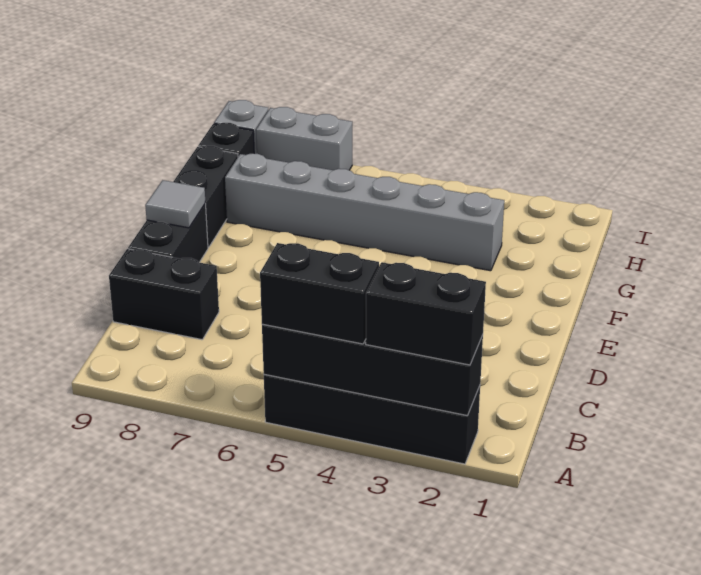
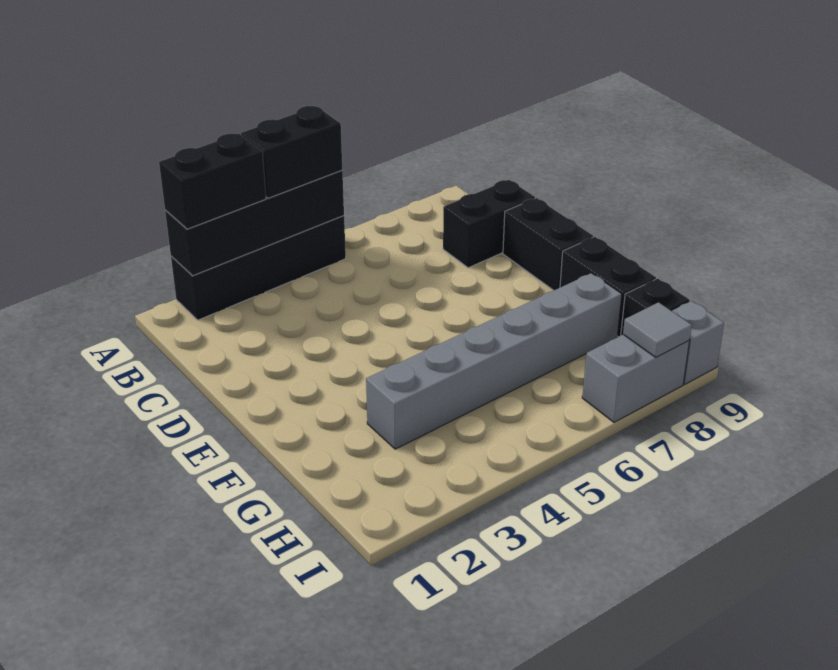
grey tile E9 level 2 -> grey tile I8 level 2

